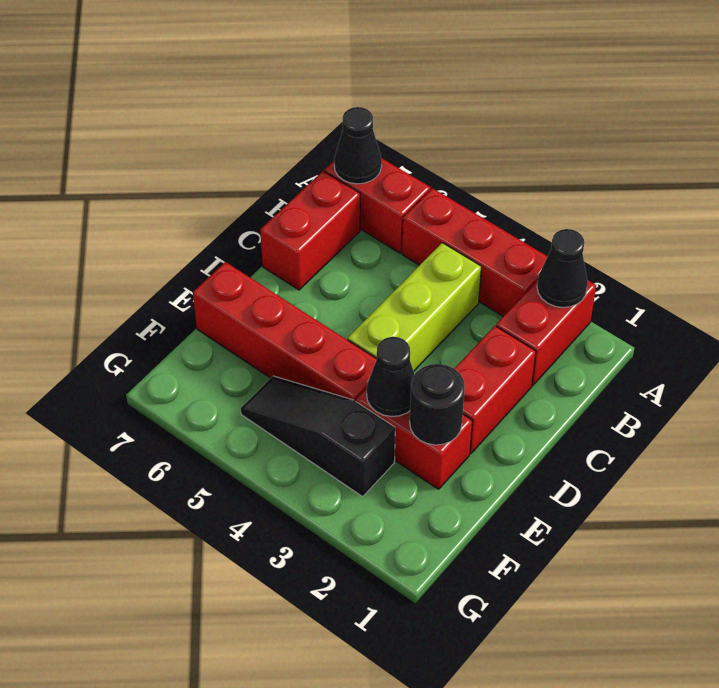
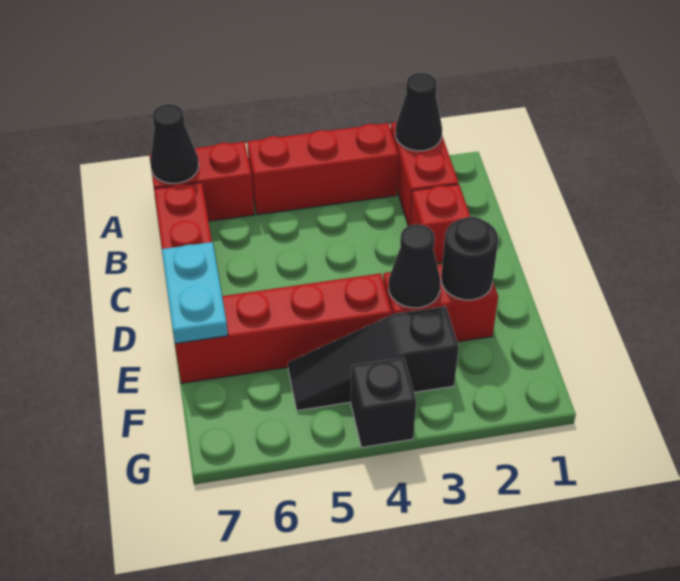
lime brick B4:D4 level 1 -> none
red brick C2:D2 level 1 -> red brick C2 level 1
none -> cyan plate D7:E7 level 2
none -> black brick G4 level 1

